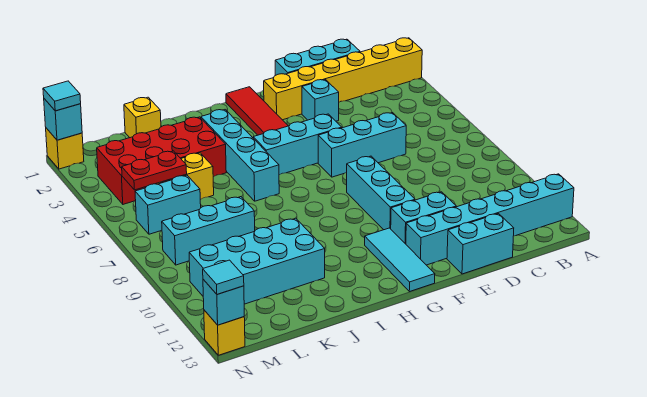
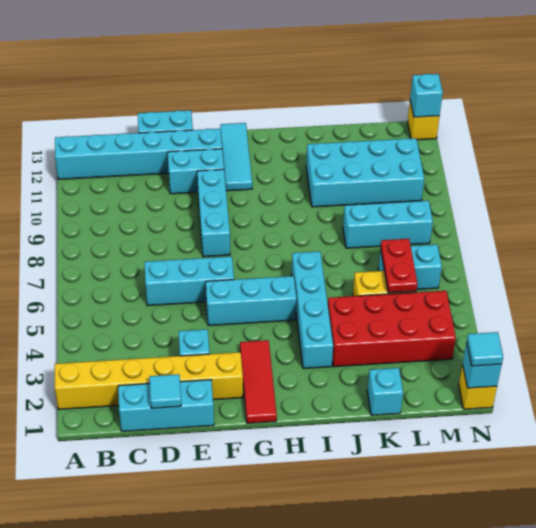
yellow brick K1 level 1 -> cyan brick K1 level 1
red plate L5:M5 level 2 -> red plate L5:L6 level 2
cyan tile N13 level 3 -> cyan tile D1 level 2

